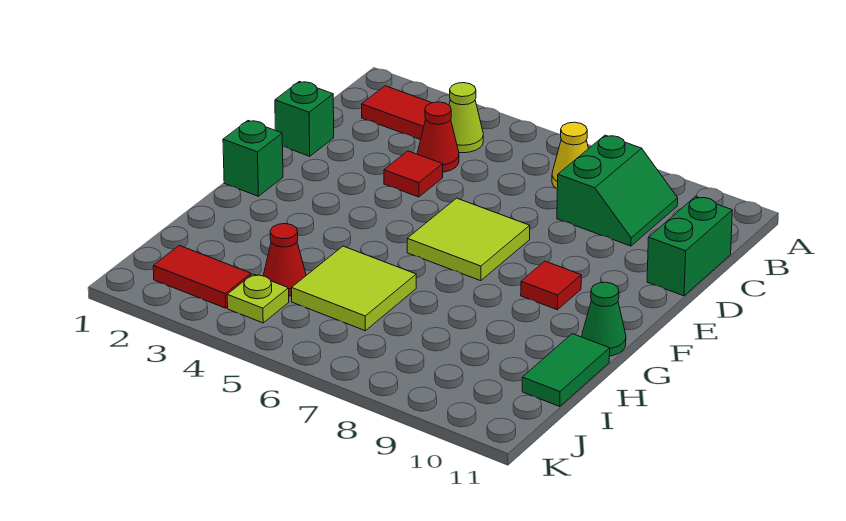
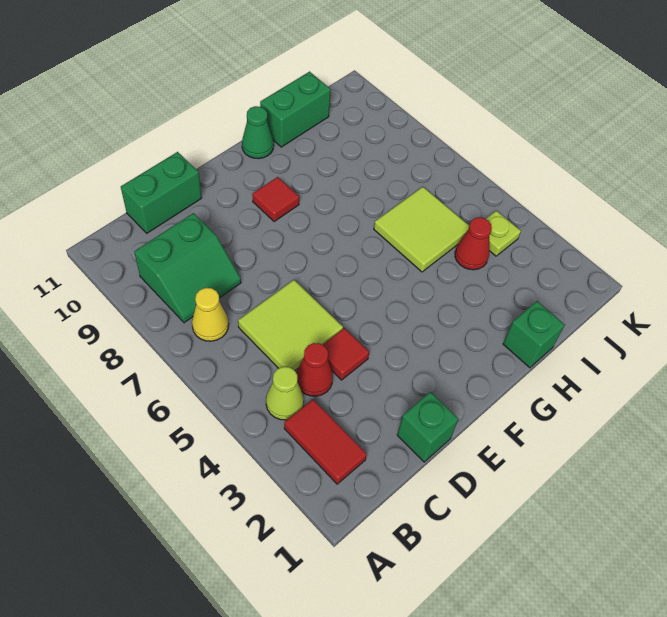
green slope B8:C9 level 1 top 8 -> green slope B8:C9 level 1 top 9
lime tile E6:F7 level 1 -> lime tile C5:D6 level 1
green brick F1 level 1 -> green brick H1 level 1
green tile H11:I11 level 1 -> green brick H11:I11 level 1
red tile J2:J3 level 1 -> none

